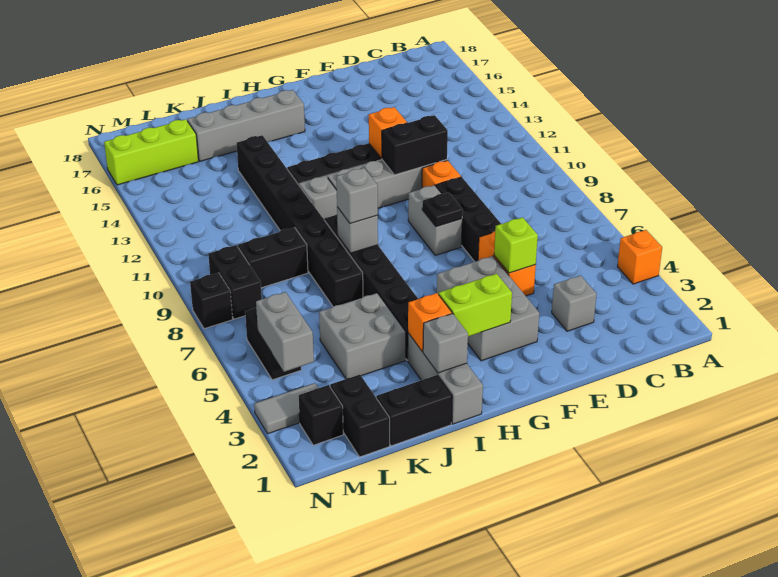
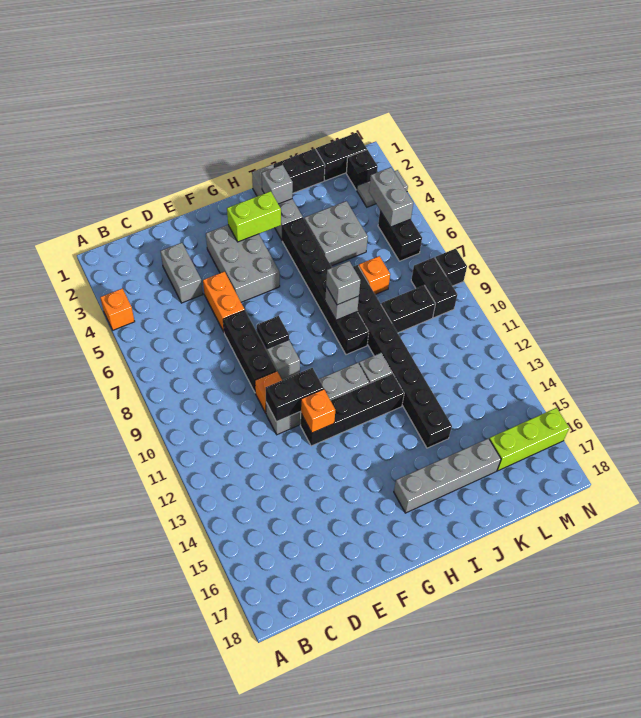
grey brick D3 level 1 -> grey brick D3:D4 level 1
lime brick E5 level 2 -> none
orange brick I3 level 2 -> orange brick K7 level 1
black brick L1:L2 level 1 -> black brick L1:M1 level 1

